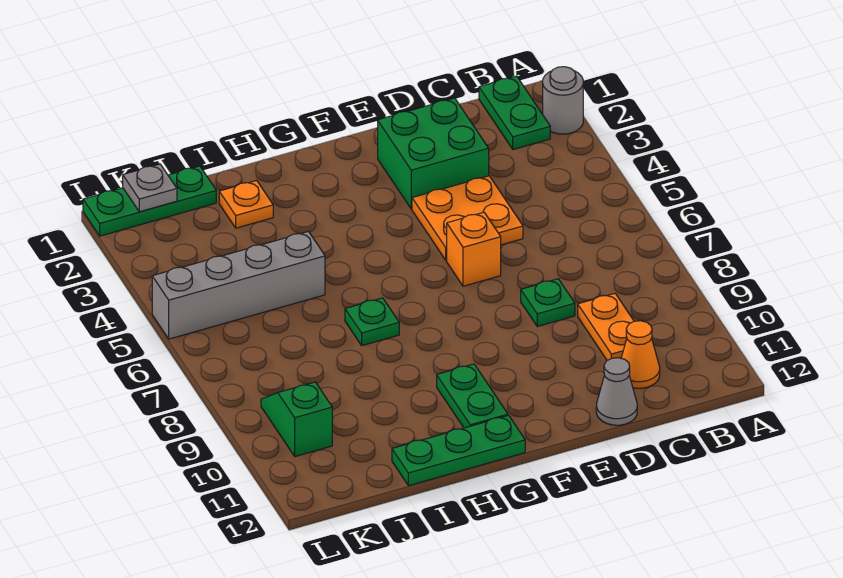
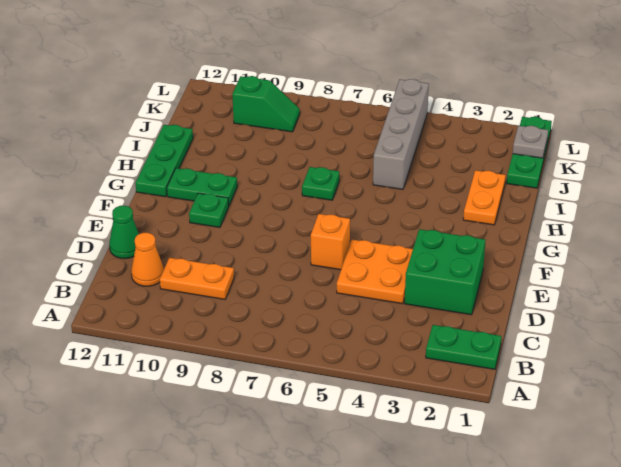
grey round brick A2 level 1 -> none
green plate D8 level 1 -> green plate F10 level 1
grey cone D12 level 1 -> green cone D12 level 1
orange plate I2 level 1 -> orange plate H2:I2 level 1

